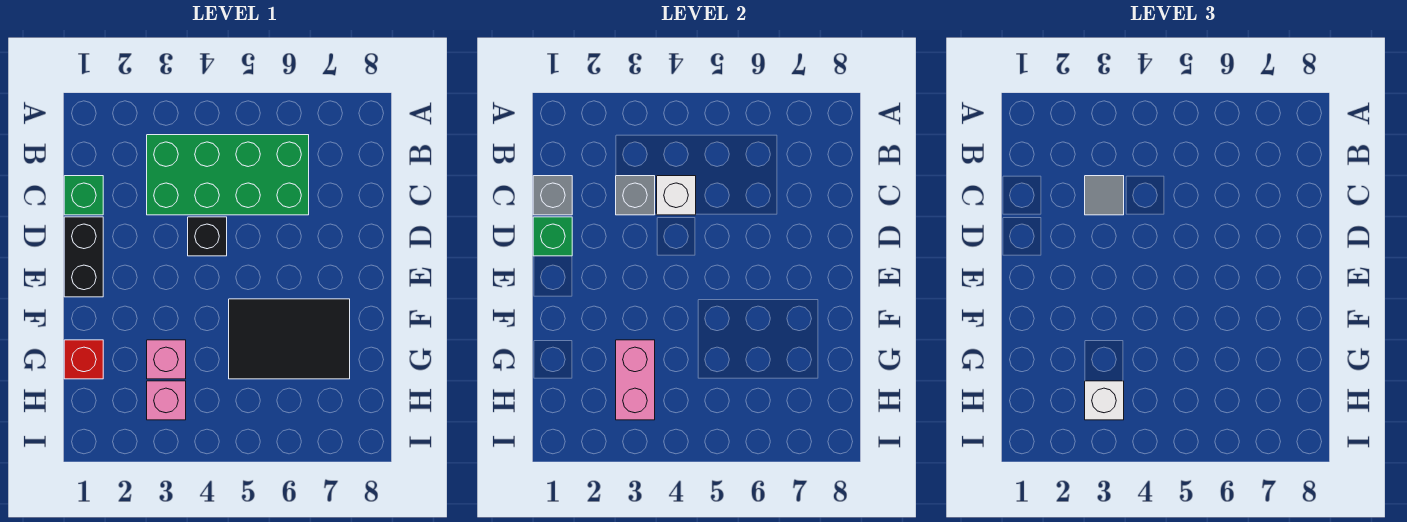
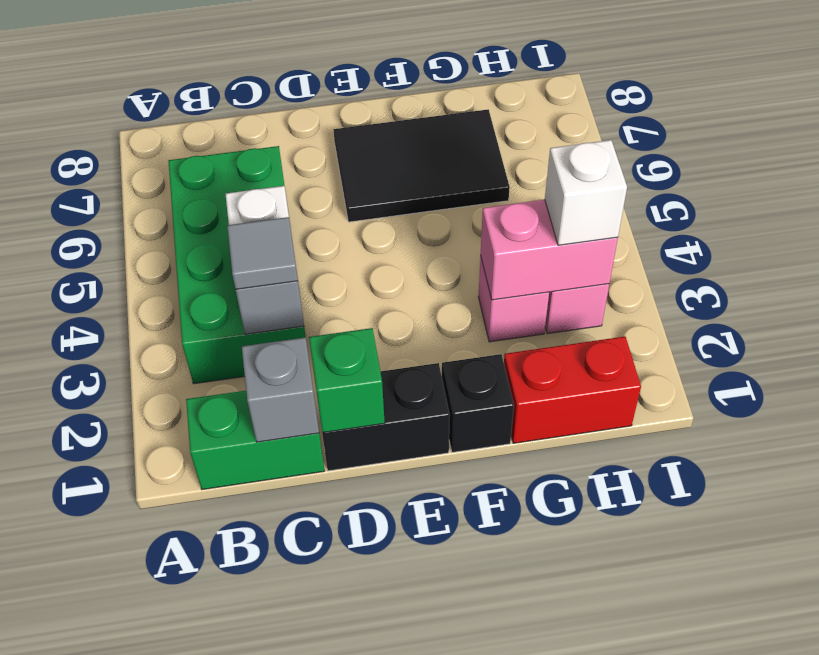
green brick C1 level 1 -> green brick B1:C1 level 1
black brick D4 level 1 -> black brick F1 level 1
black tile F5:G7 level 1 -> black tile E6:G7 level 1
red brick G1 level 1 -> red brick G1:H1 level 1

